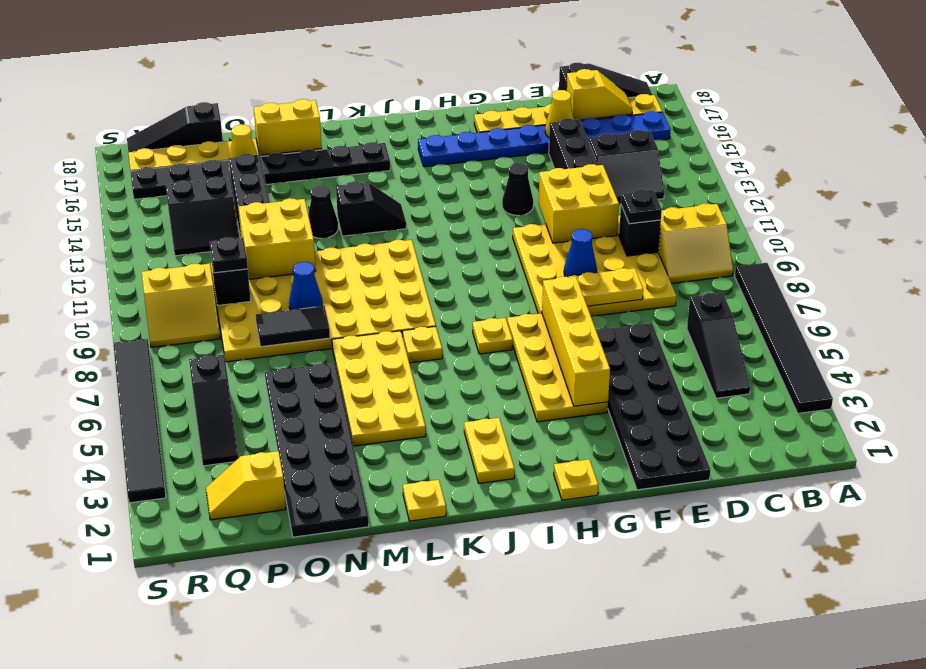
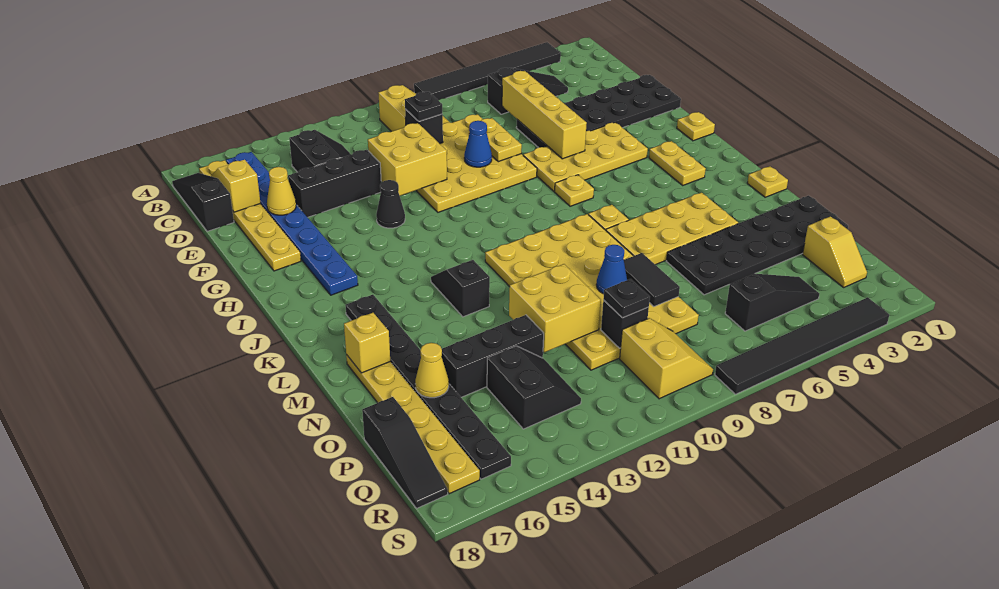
yellow brick G4:G7 level 2 -> yellow brick D6:G6 level 2
yellow plate J2:J3 level 1 -> yellow plate I3:J3 level 1
black cone M13 level 1 -> none
yellow brick M17:N17 level 2 -> yellow brick M17 level 2

